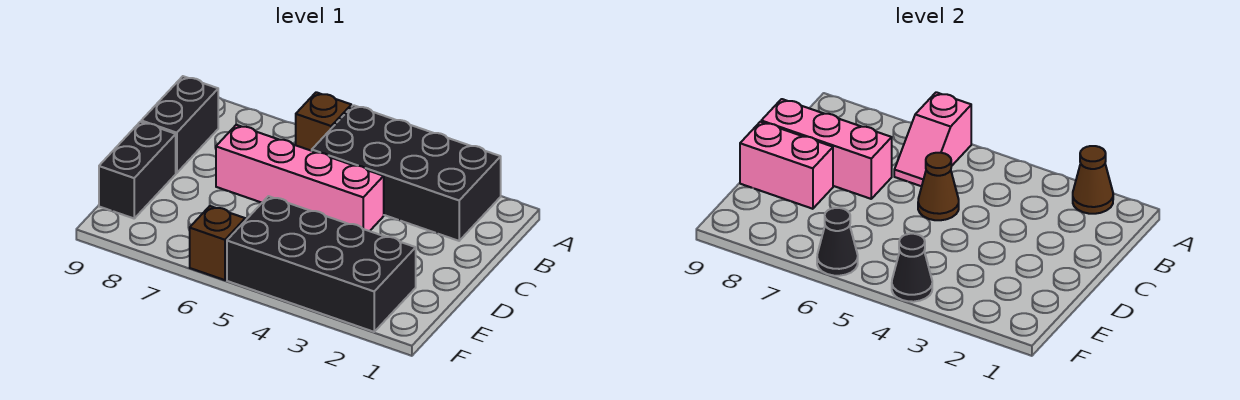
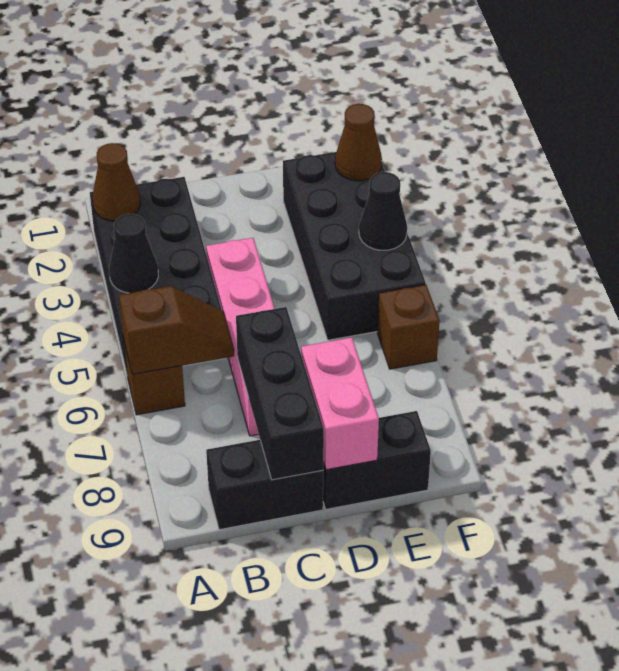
pink slope A6:B6 level 2 top A -> brown slope A6:B6 level 2 top A
brown cone C5 level 2 -> brown cone F2 level 2
pink brick C7:C9 level 2 -> black brick C7:C9 level 2
black cone F6 level 2 -> black cone A4 level 2

